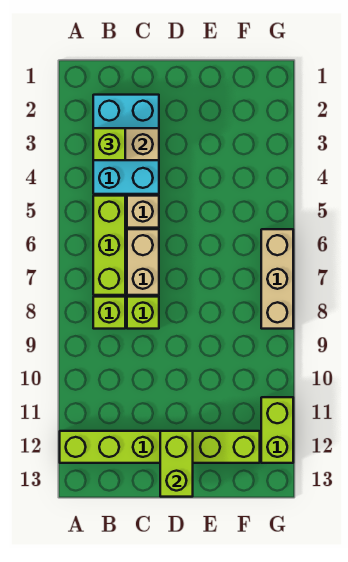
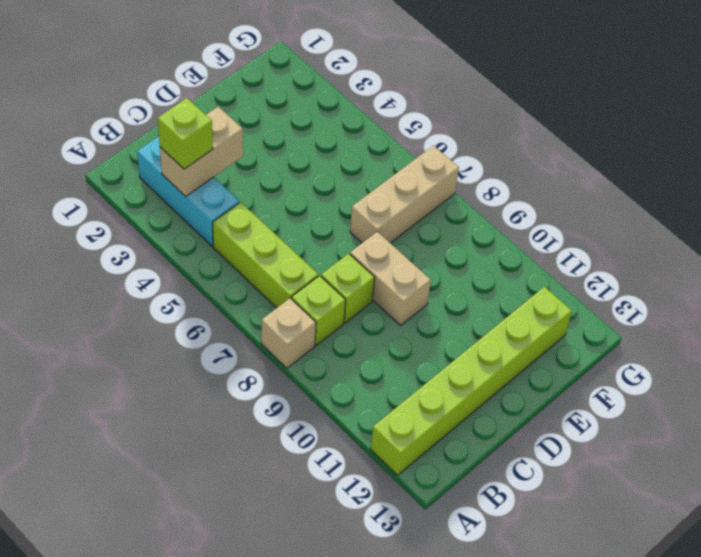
cyan brick B2:C4 level 1 -> cyan brick B2:B4 level 1
tan brick C5 level 1 -> tan brick A8 level 1
tan brick C6:C7 level 1 -> tan brick D8:D9 level 1
lime brick D12:D13 level 2 -> none
tan brick G6:G8 level 1 -> tan brick E7:G7 level 1
lime brick G11:G12 level 1 -> none

